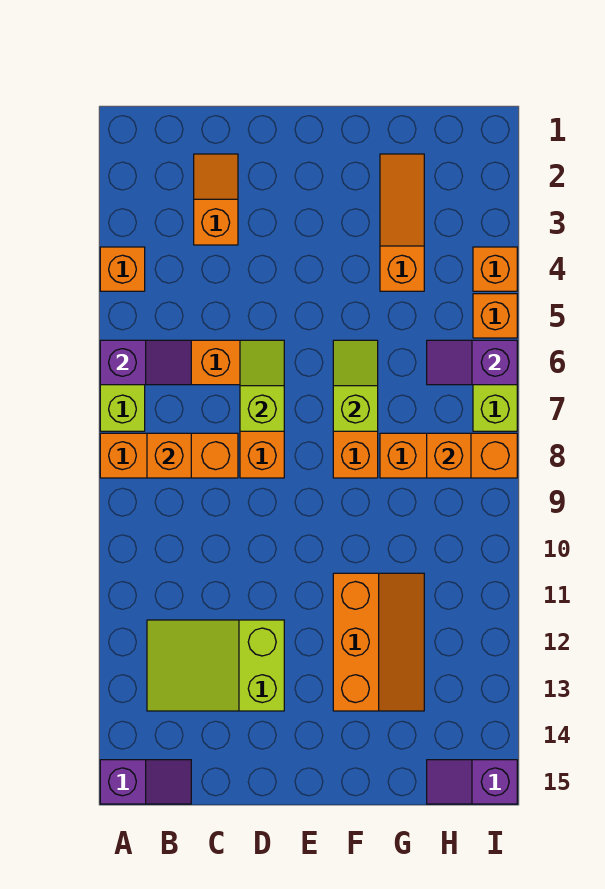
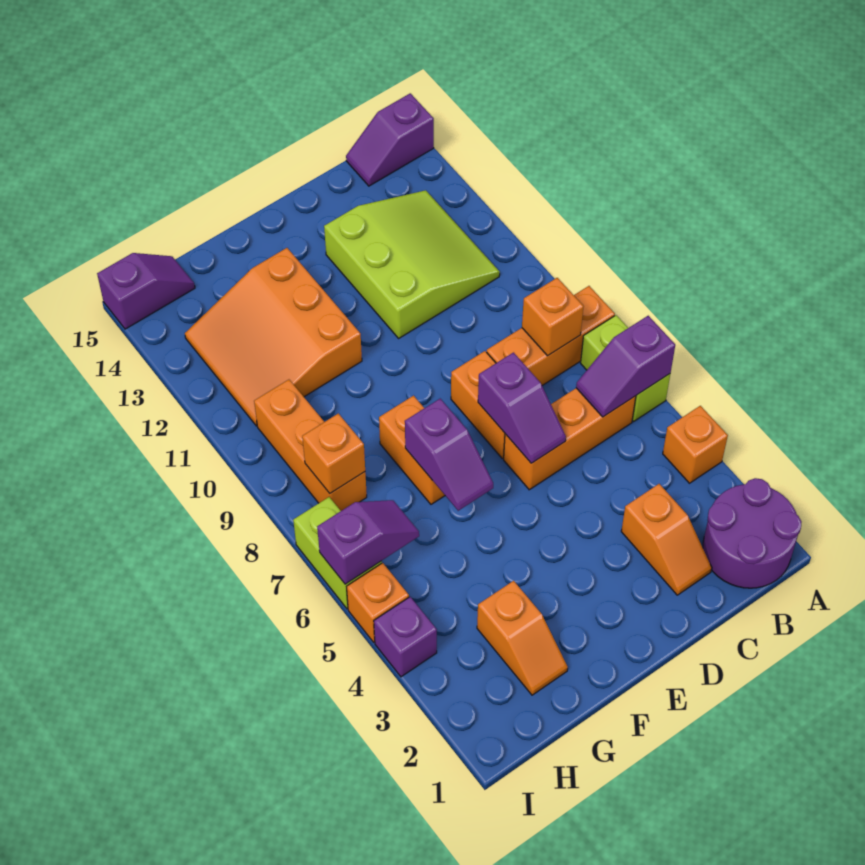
none -> purple round brick A1:B2 level 1
lime slope B12:D13 level 1 top D -> lime slope B11:D13 level 1 top D
lime slope D6:D7 level 2 top 7 -> purple slope D6:D7 level 2 top 7
lime slope F6:F7 level 2 top 7 -> purple slope F6:F7 level 2 top 7
orange slope F11:G13 level 1 top F -> orange slope F11:H13 level 1 top F
orange slope G2:G4 level 1 top 4 -> orange slope G2:G3 level 1 top 3
orange brick G8:I8 level 1 -> orange brick H8:H10 level 1
orange brick I4 level 1 -> purple brick I4 level 1

